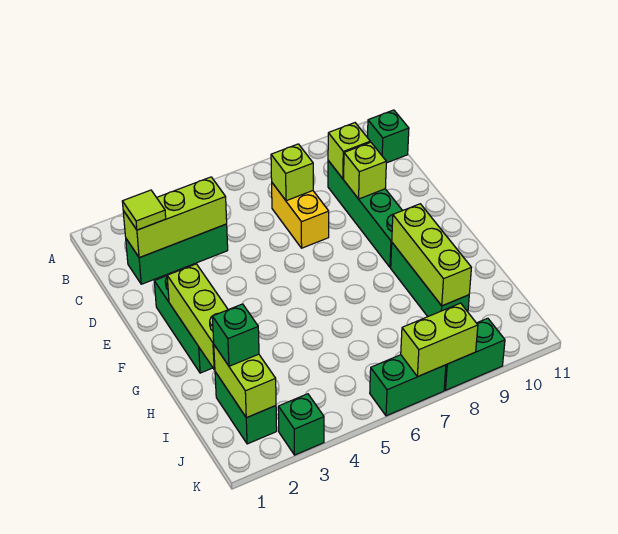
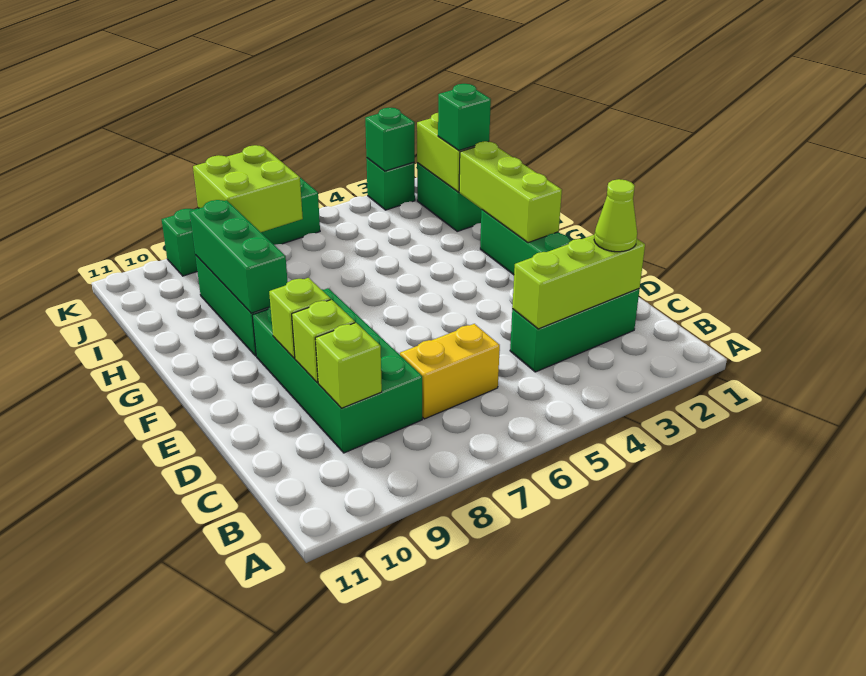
green brick B11 level 1 -> green brick K3 level 2
lime tile C2 level 3 -> lime cone C2 level 3
yellow brick C7:D7 level 1 -> yellow brick C6:C7 level 1
lime brick C7 level 2 -> lime brick E9 level 2
green brick C9:F9 level 1 -> green brick C8:F9 level 1
lime brick G9:I9 level 2 -> green brick G9:I9 level 2
lime brick K7:K8 level 2 -> lime brick J7:K8 level 2

